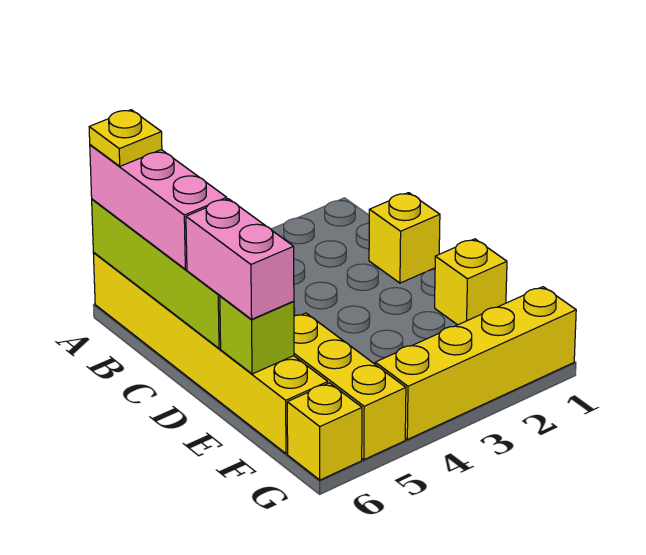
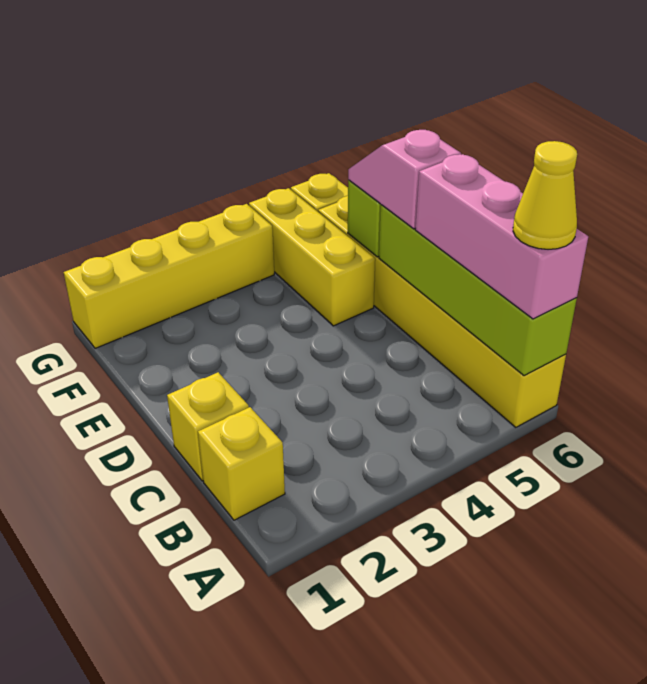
yellow plate A6 level 4 -> yellow cone A6 level 4
pink brick D6:E6 level 3 -> pink slope D6:E6 level 3 top D
yellow brick E1 level 1 -> yellow brick B1 level 1

